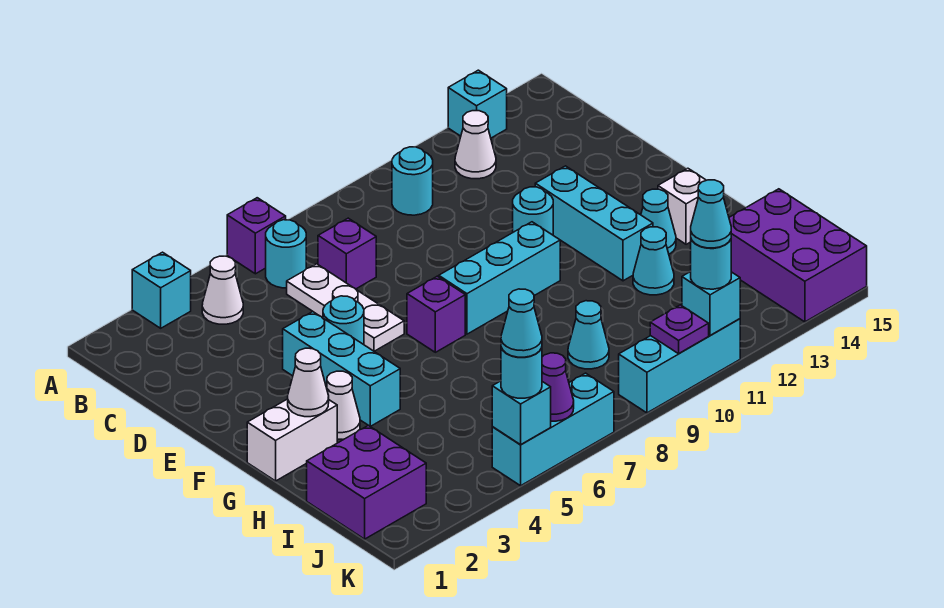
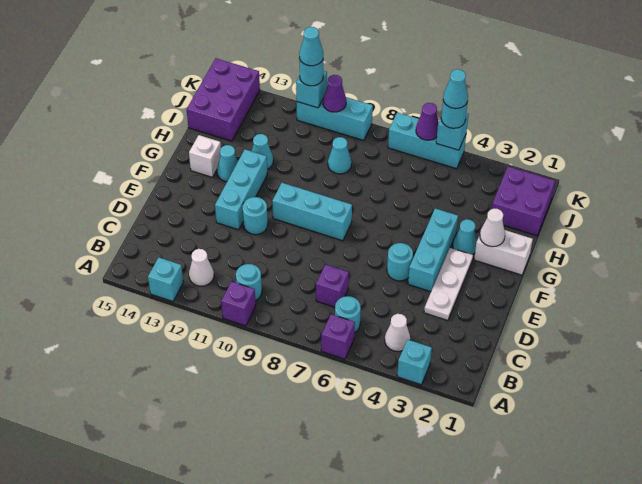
white plate C6:E6 level 1 -> white plate D3:F3 level 1
purple brick F7 level 1 -> purple brick A10 level 1
white cone G3 level 1 -> cyan cone G3 level 1
purple plate K10 level 2 -> purple cone K10 level 2

